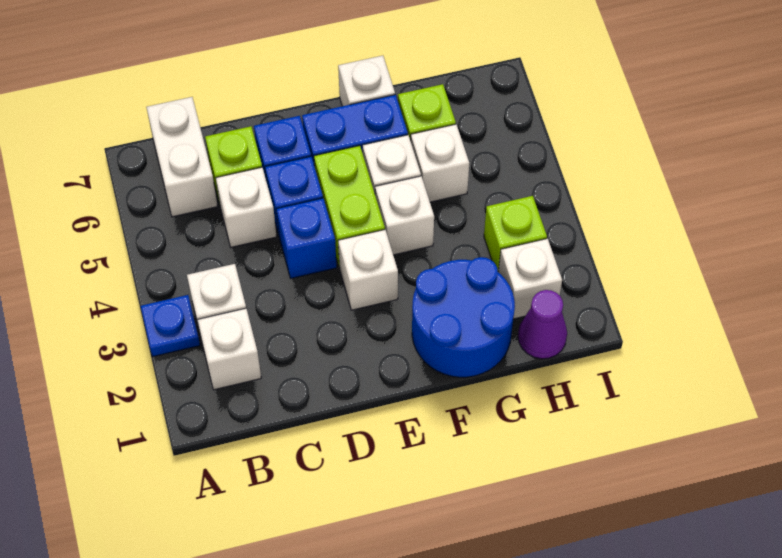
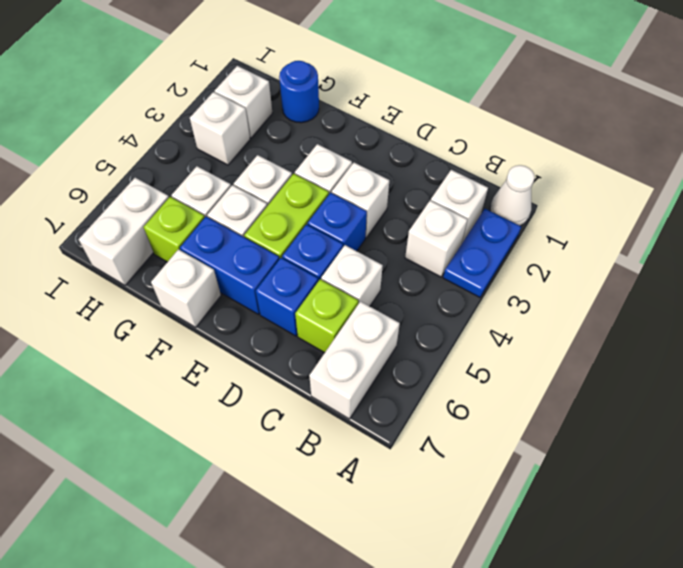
none -> white cone A1 level 1
blue plate A3 level 1 -> blue plate A2:A3 level 1
none -> white brick D3 level 1
blue round brick F1:G2 level 1 -> blue round brick G1 level 1
purple cone H1 level 1 -> none
lime brick H3 level 1 -> white brick H3 level 1
none -> white brick H6:H7 level 1

